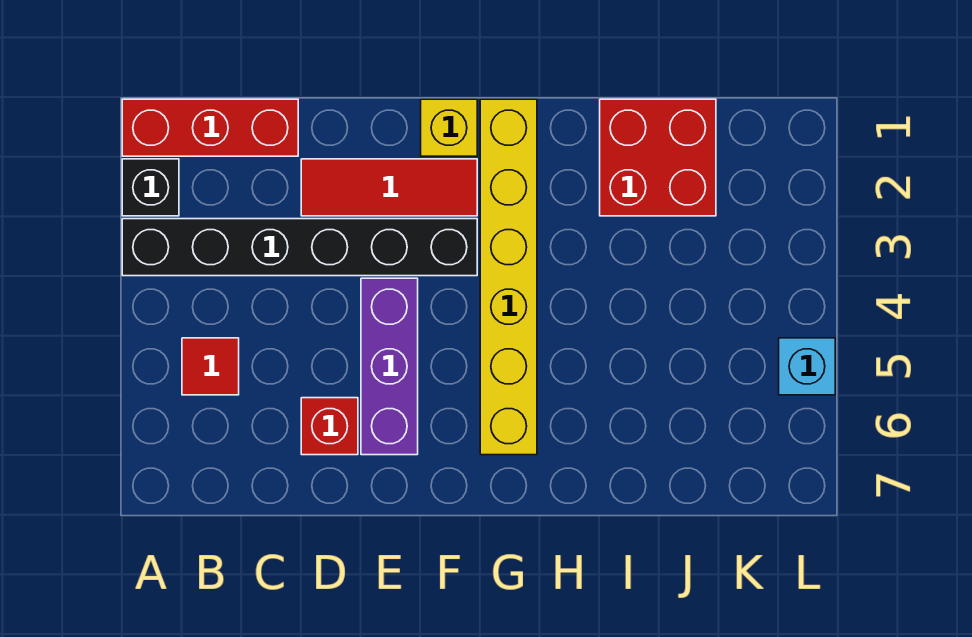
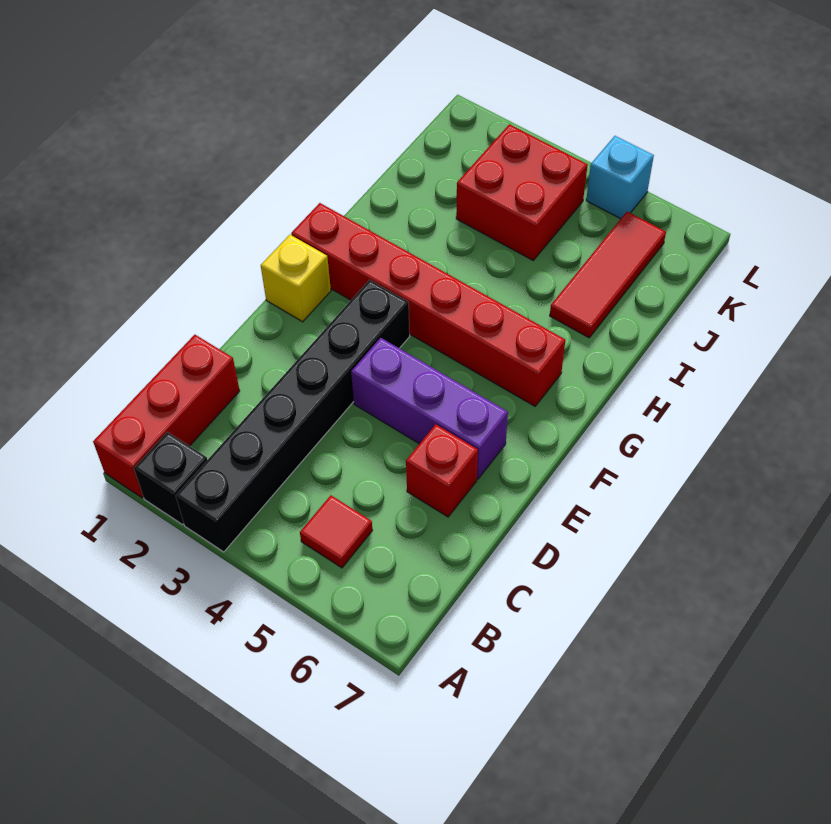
red tile D2:F2 level 1 -> red tile I6:K6 level 1
yellow brick G1:G6 level 1 -> red brick G1:G6 level 1
red brick I1:J2 level 1 -> red brick J3:K4 level 1

